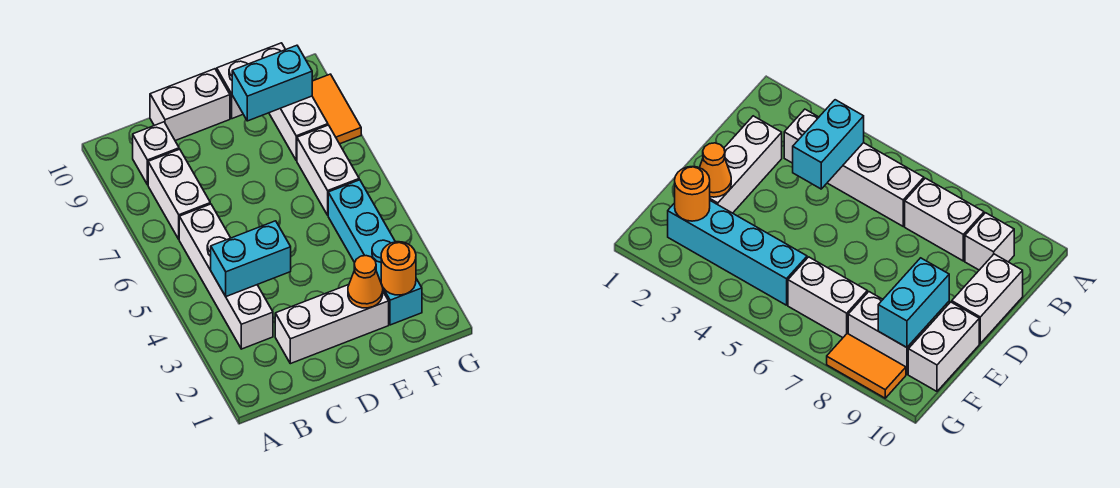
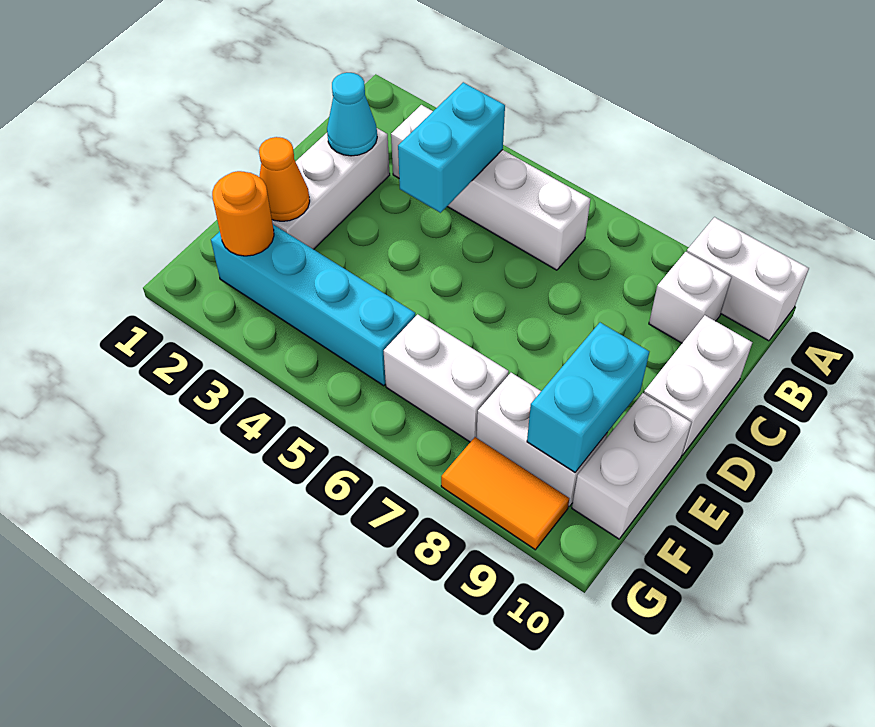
white brick B7:B8 level 1 -> white brick A9:A10 level 1
none -> cyan cone C2 level 2

